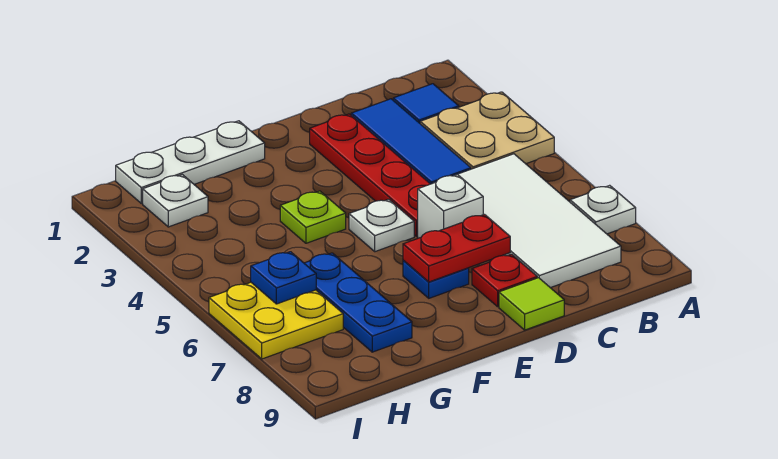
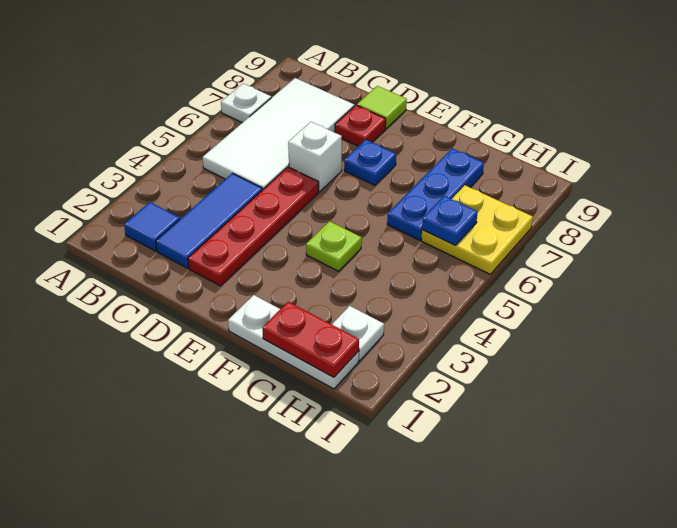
tan plate A3:B4 level 1 -> none
red plate D7:E7 level 2 -> red plate G1:H1 level 2
white plate E5 level 1 -> none

